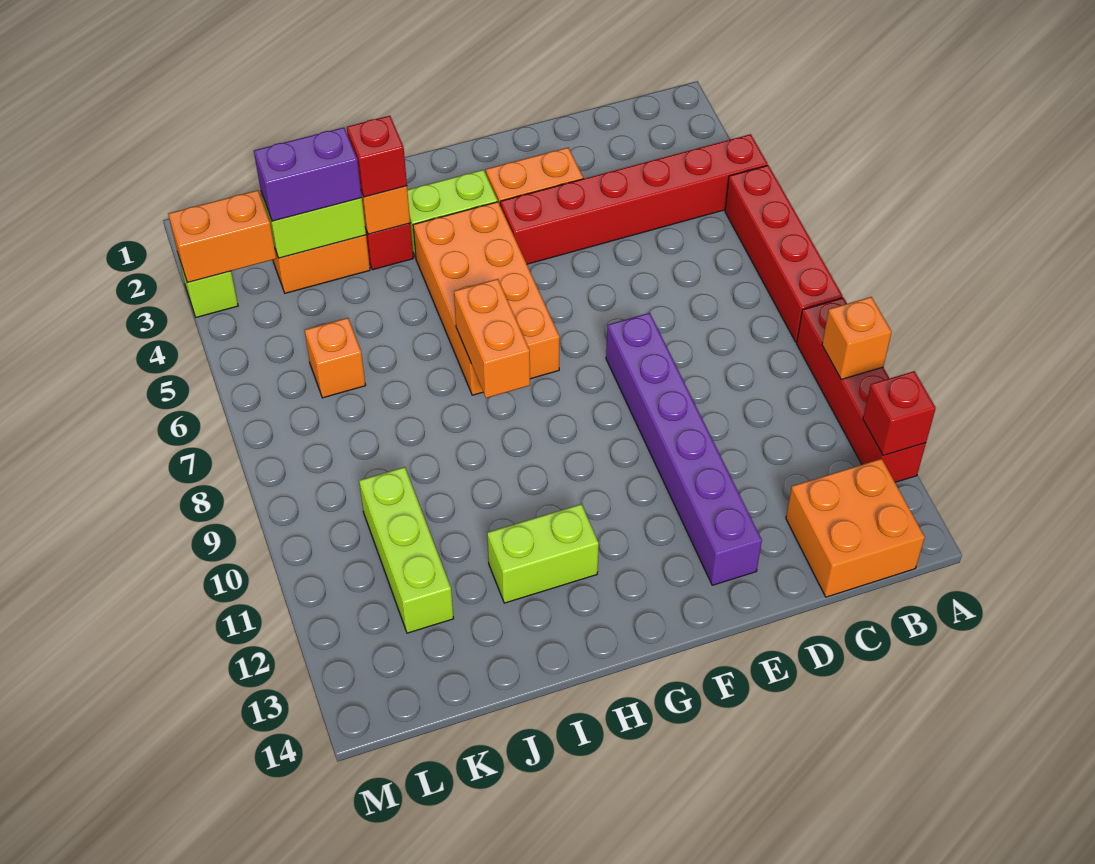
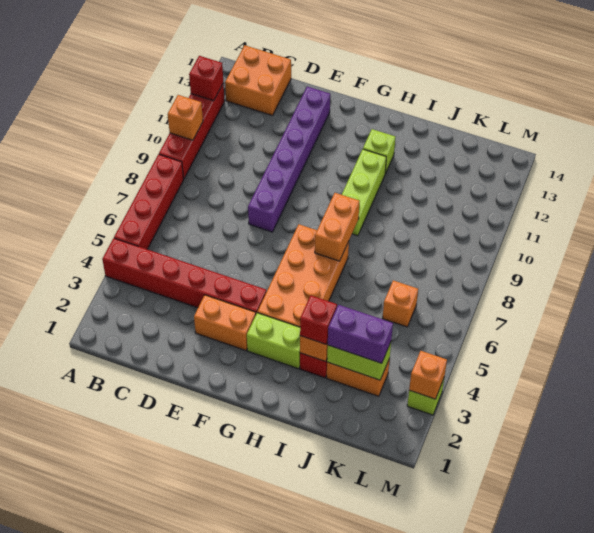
lime brick H12:I12 level 1 -> lime brick H12 level 1
lime brick K10:K12 level 1 -> lime brick H9:H11 level 1
orange brick L3:M3 level 2 -> orange brick M3 level 2

